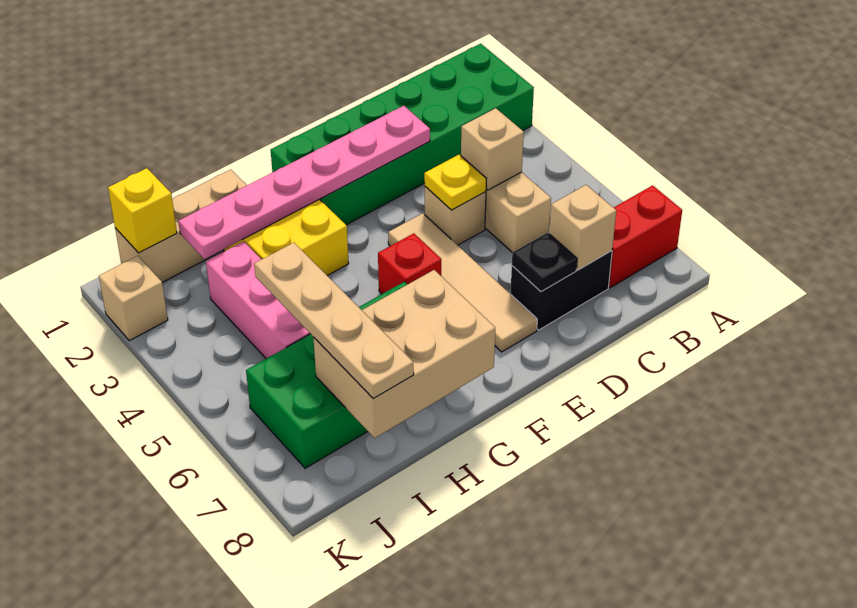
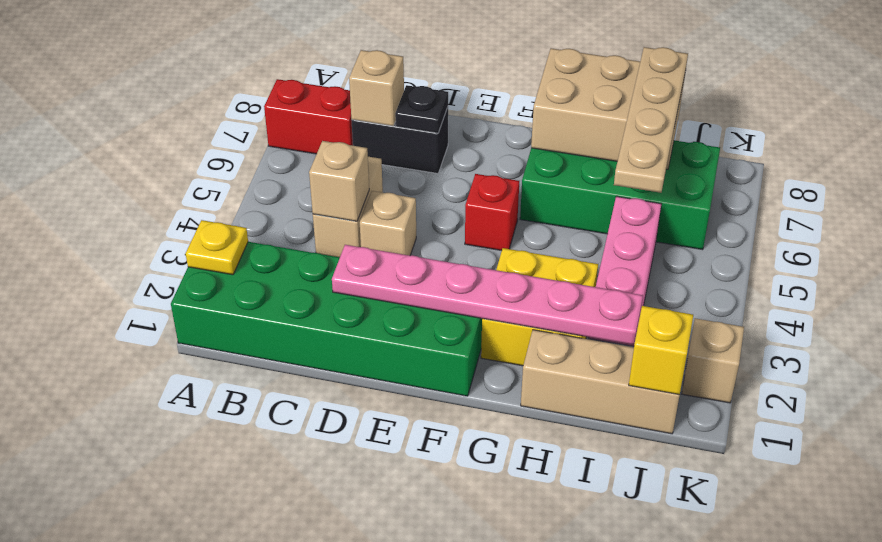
yellow plate D4 level 2 -> yellow plate A2 level 2
tan tile E4:E7 level 1 -> none

